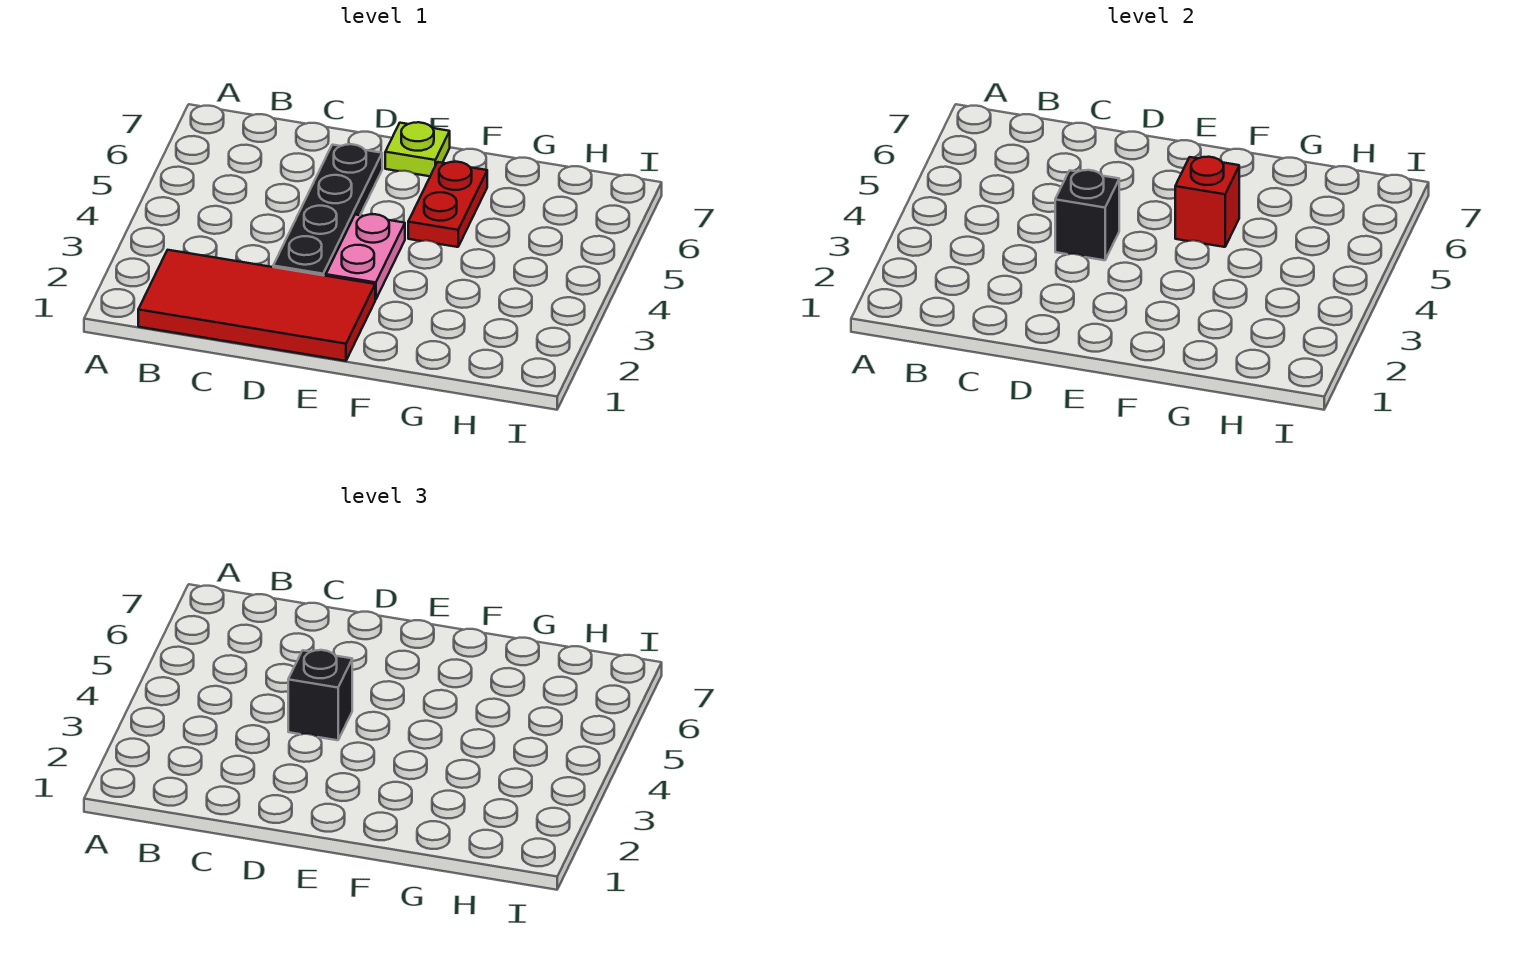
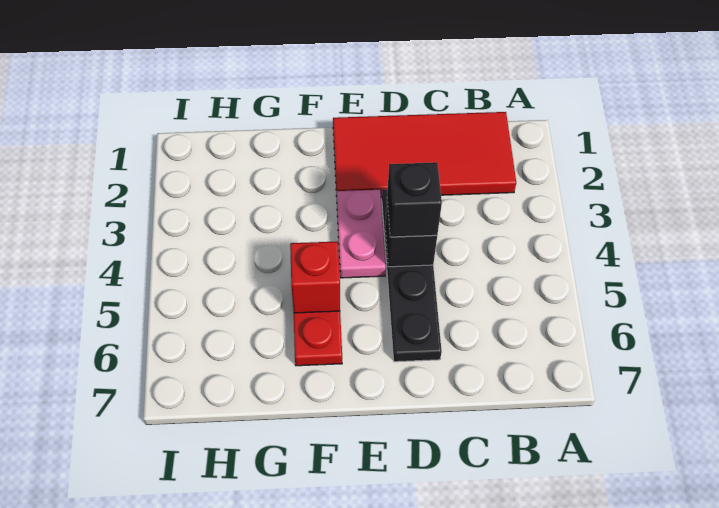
lime plate E7 level 1 -> none

